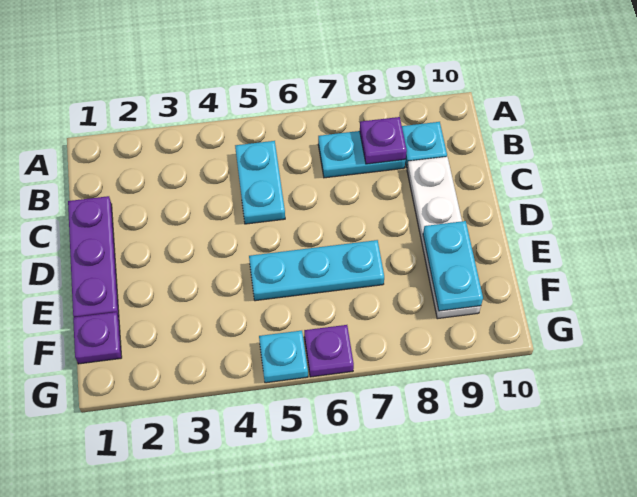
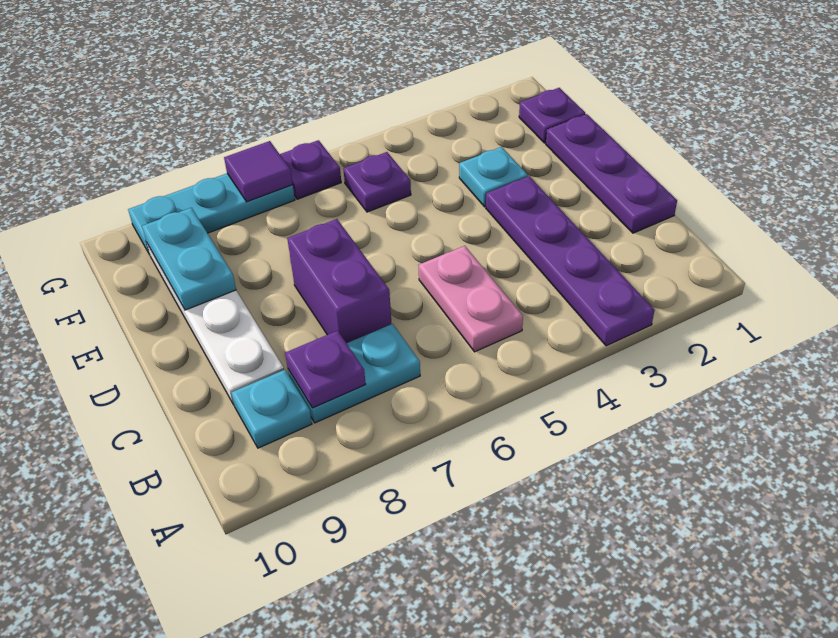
none -> purple plate A3:D3 level 1
cyan plate B5:C5 level 1 -> pink plate B5:C5 level 1
none -> purple brick C7:D7 level 1
cyan plate E5:E7 level 1 -> cyan plate G7:G9 level 1
none -> purple plate F5 level 1
cyan plate G5 level 1 -> cyan plate E3 level 1
none -> purple tile G7 level 2

